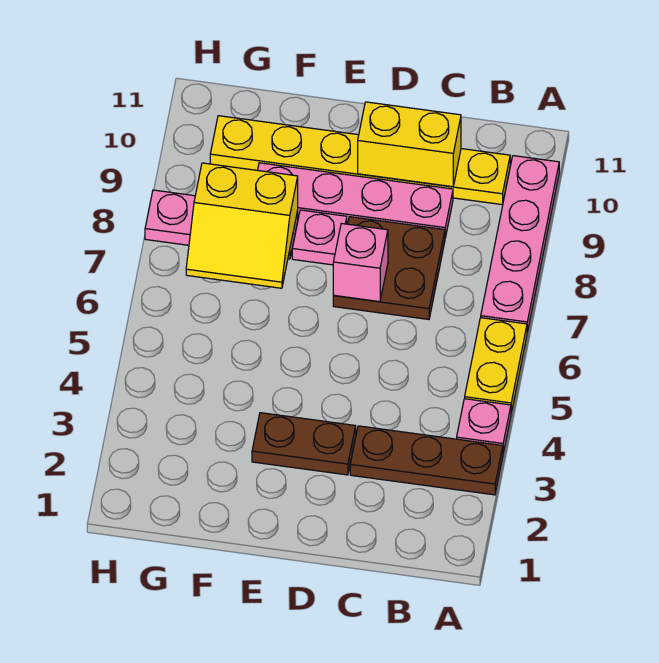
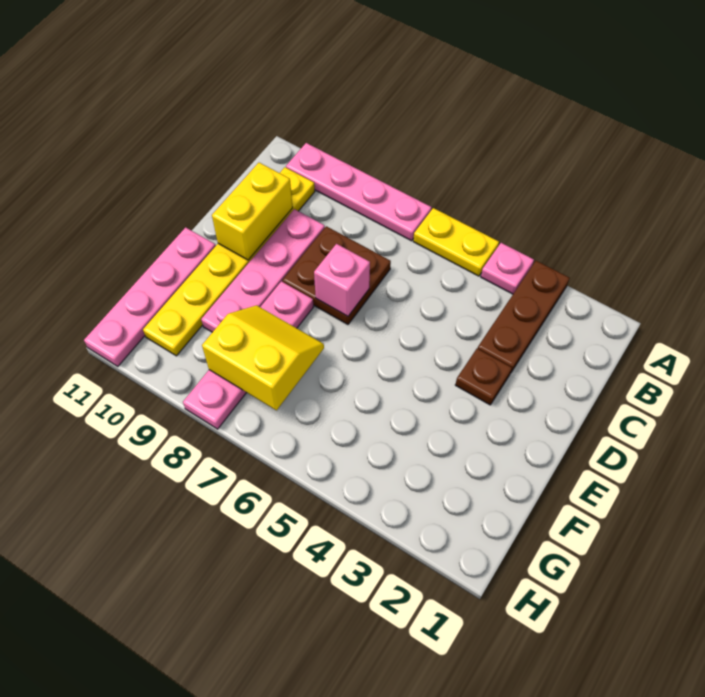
brown plate D3:E3 level 1 -> brown plate D3 level 1
none -> pink plate E11:H11 level 1
yellow slope F7:G8 level 2 top 8 -> yellow slope F7:G8 level 2 top G

